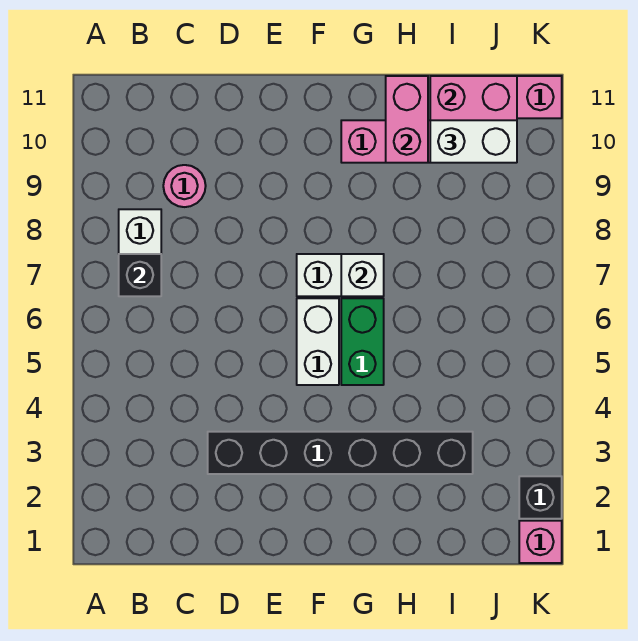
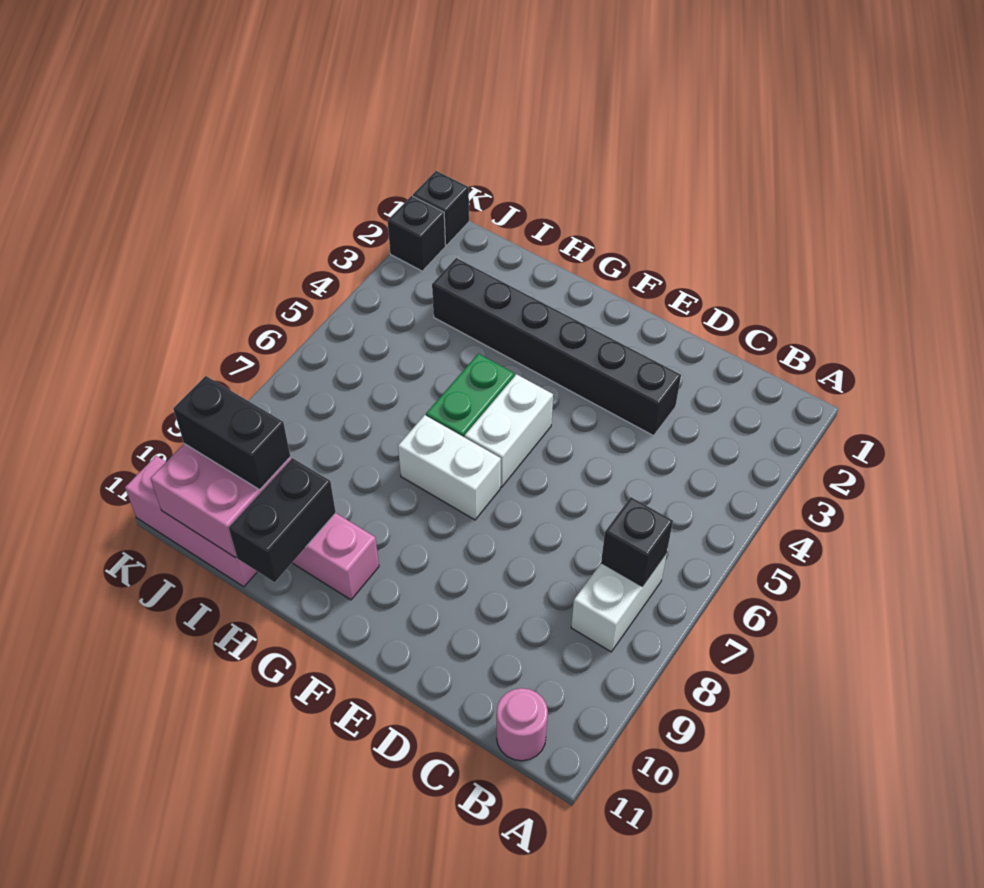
pink round brick C9 level 1 -> pink round brick B11 level 1
white brick G7 level 2 -> none
pink brick H10:H11 level 2 -> black brick H10:H11 level 2
white brick I10:J10 level 3 -> black brick I10:J10 level 3
pink brick K1 level 1 -> black brick K1 level 1

